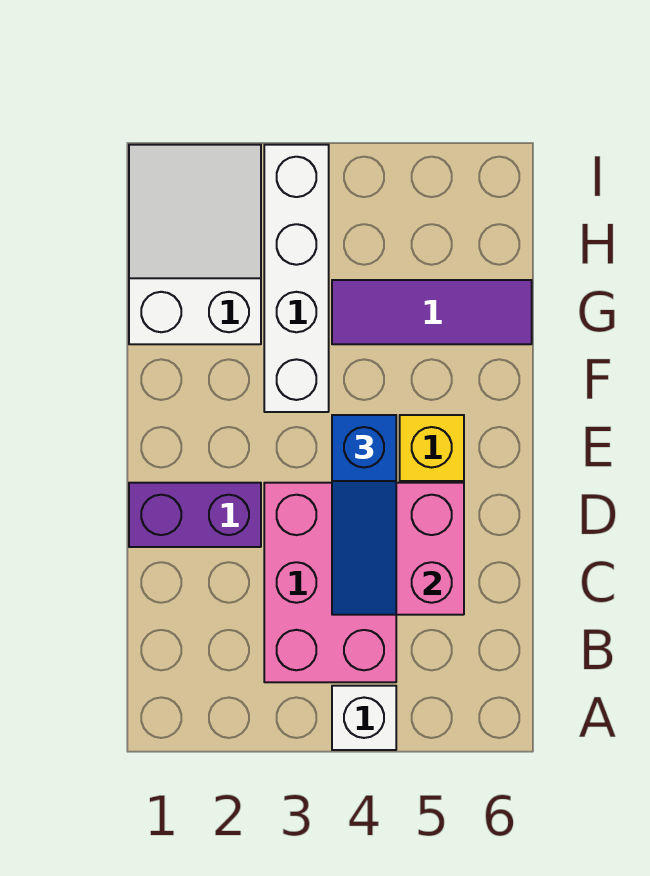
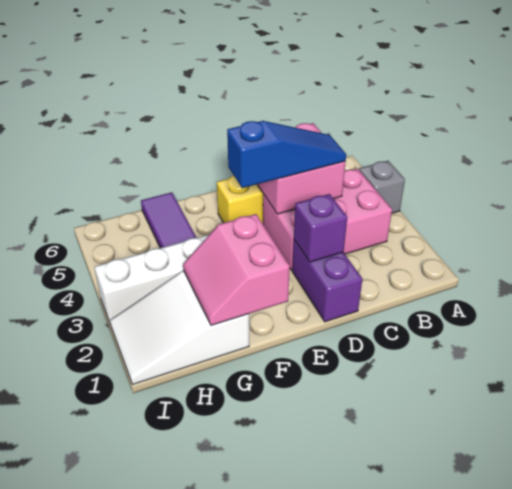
white brick A4 level 1 -> grey brick A4 level 1
none -> purple brick D2 level 2
none -> pink slope F1:G2 level 2 top F

